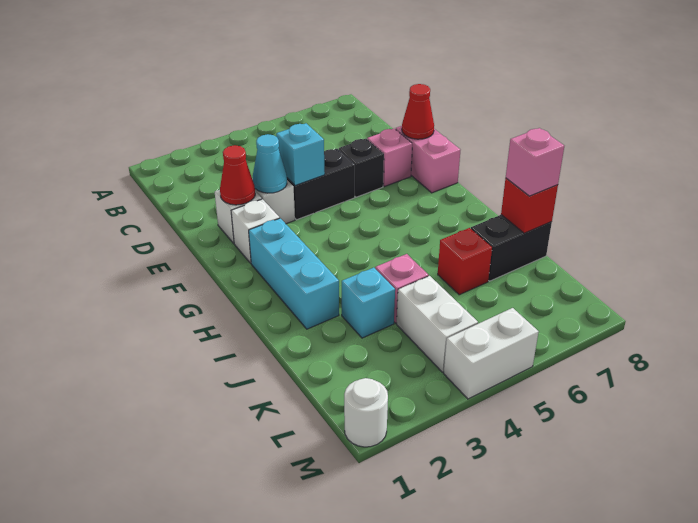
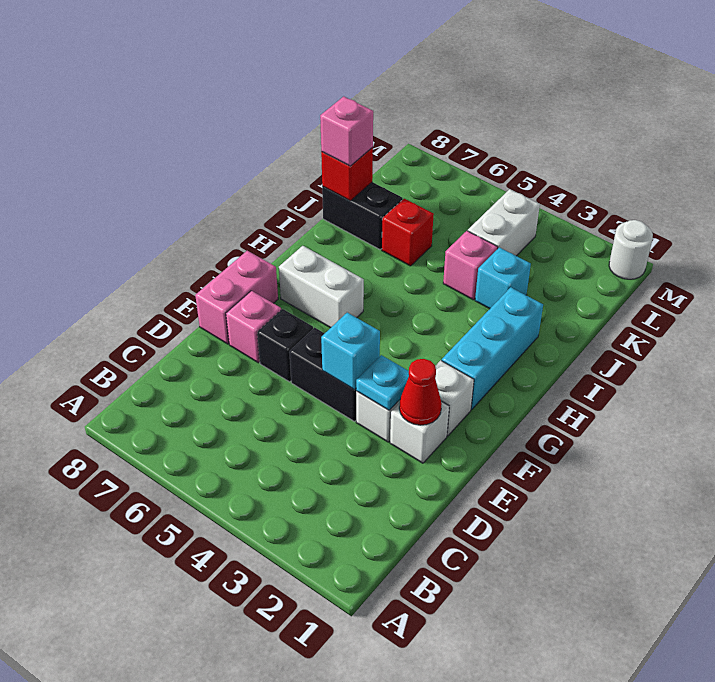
cyan cone E3 level 2 -> cyan plate E3 level 2
red cone E8 level 2 -> none
white brick M4:M5 level 1 -> white brick G6:G7 level 1

